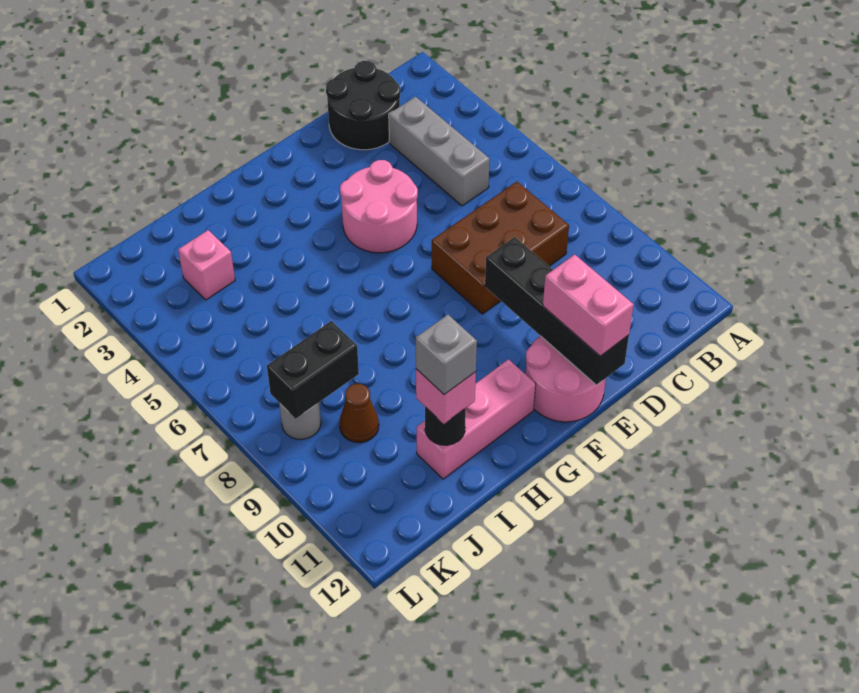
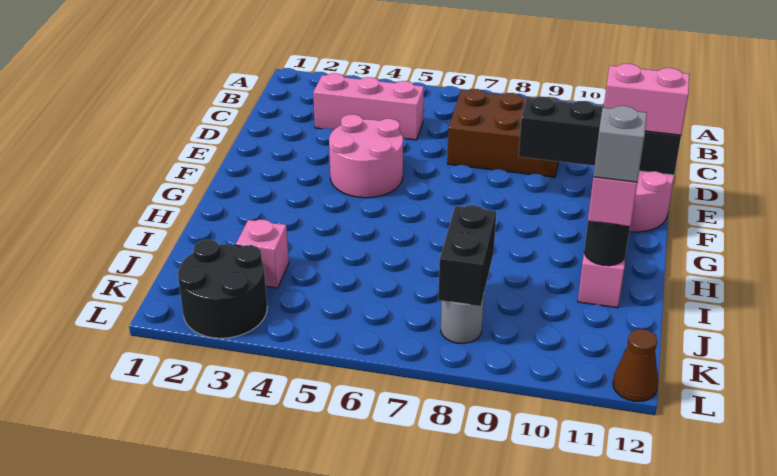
black round brick C1:D2 level 1 -> black round brick K2:L3 level 1
grey brick C3:C5 level 1 -> pink brick C3:C5 level 1
brown brick C7:E8 level 1 -> brown brick C7:D9 level 1
brown cone J9 level 1 -> brown cone L12 level 1

